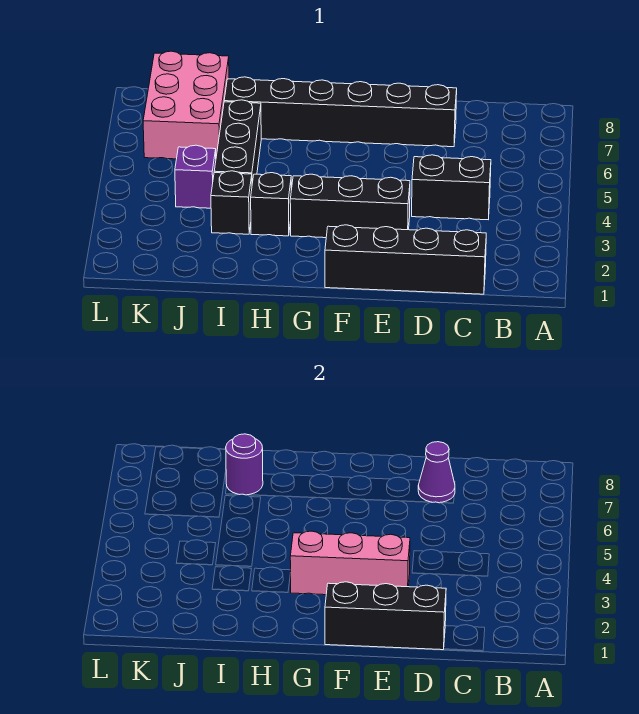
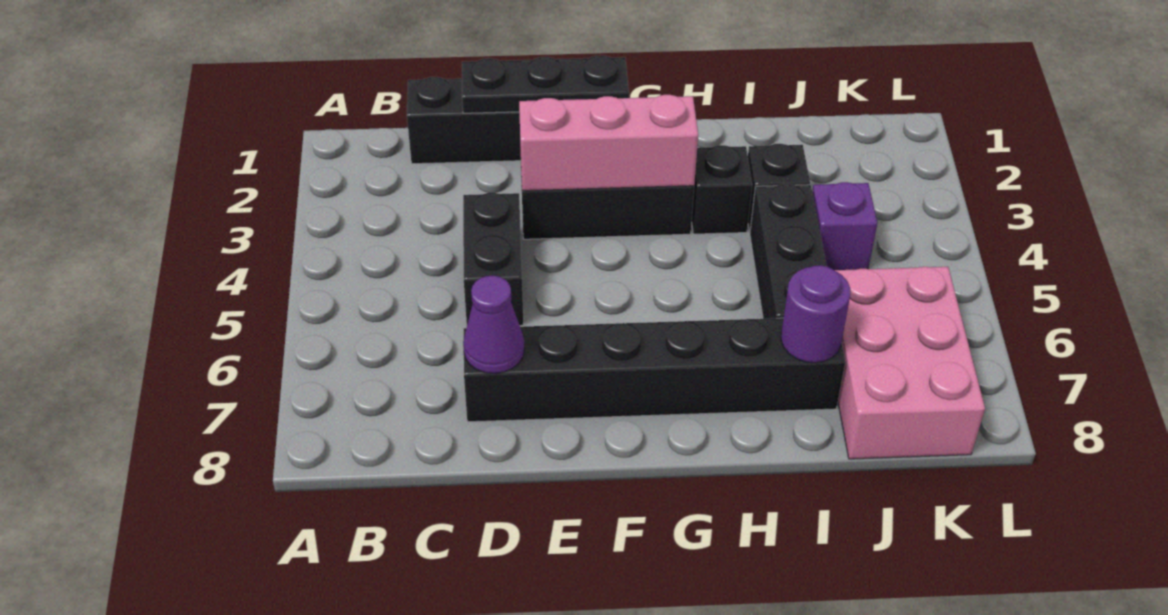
black brick C4:D4 level 1 -> black brick D4:D5 level 1
black brick D1:F1 level 2 -> black plate D1:F1 level 2

